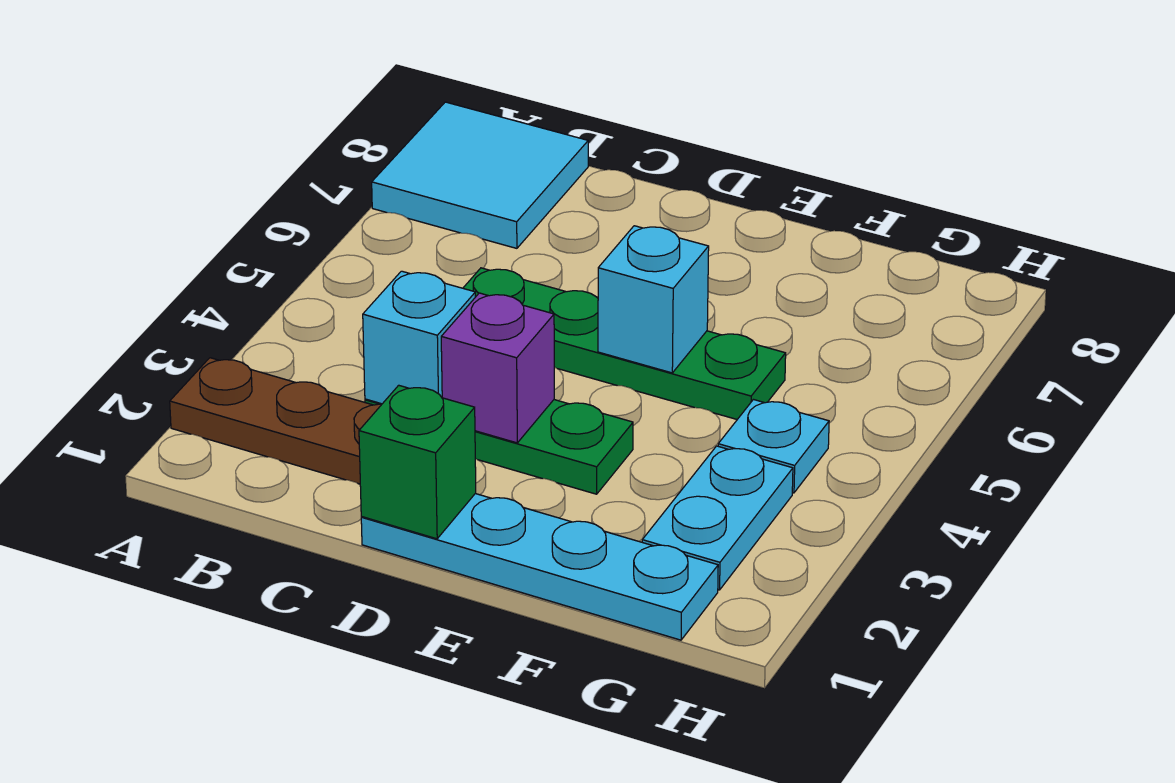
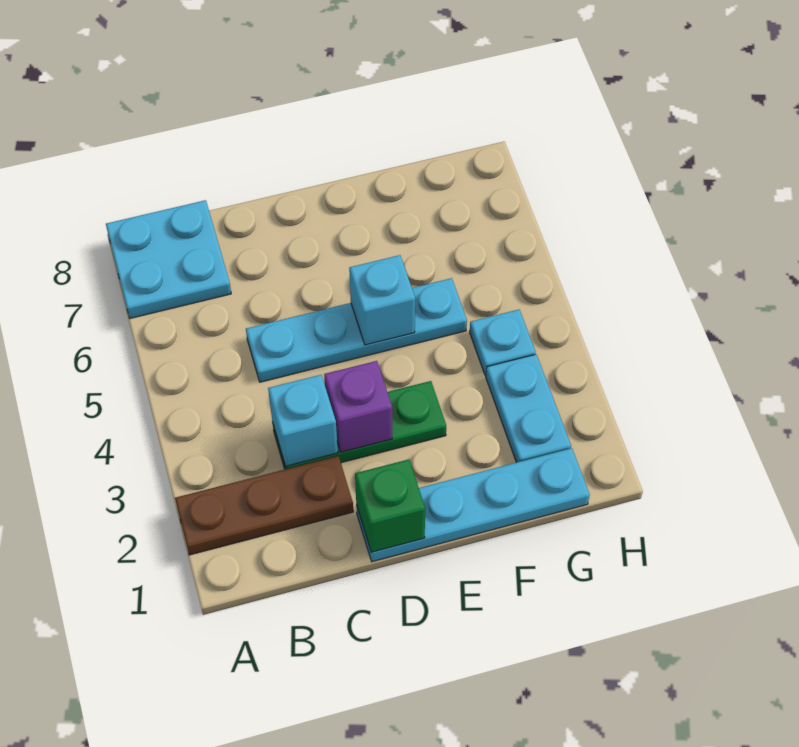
cyan tile A7:B8 level 1 -> cyan plate A7:B8 level 1
green plate C5:F5 level 1 -> cyan plate C5:F5 level 1

